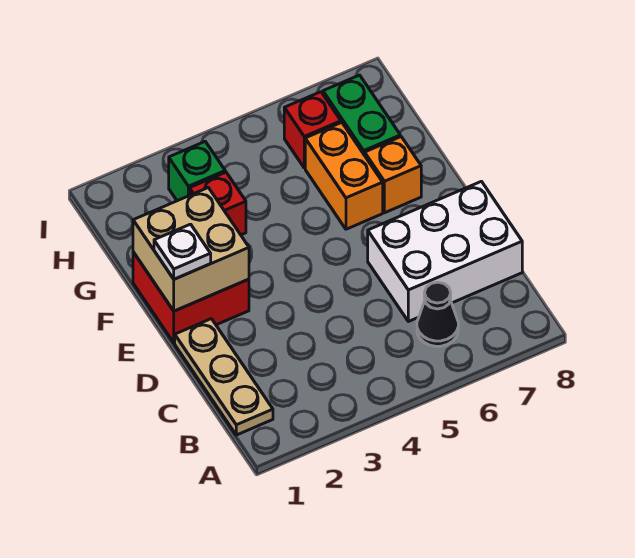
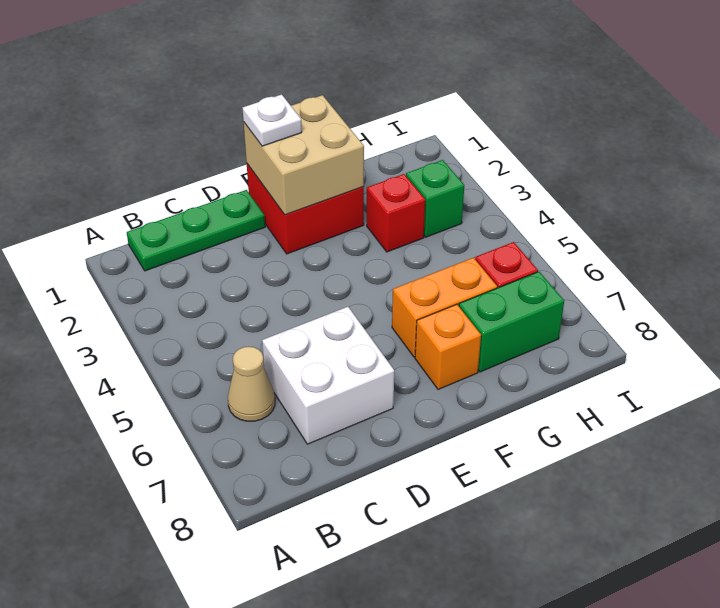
tan plate B1:D1 level 1 -> green plate B1:D1 level 1
black cone B6 level 1 -> tan cone B6 level 1
white brick C6:D8 level 1 -> white brick C6:D7 level 1

